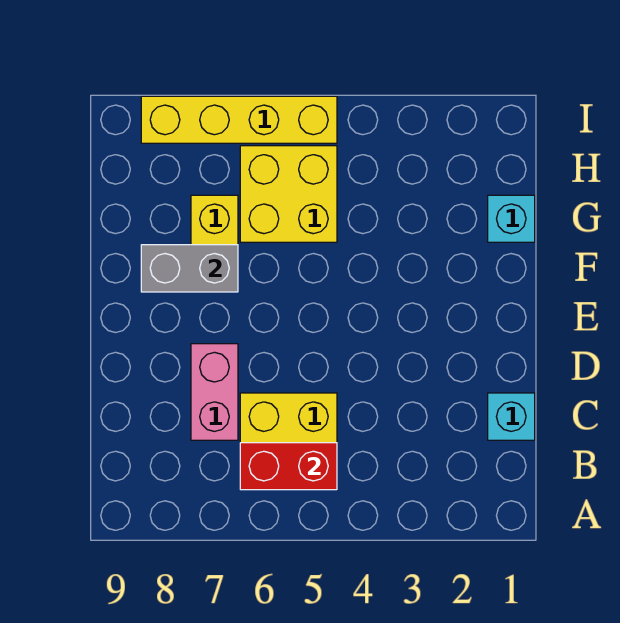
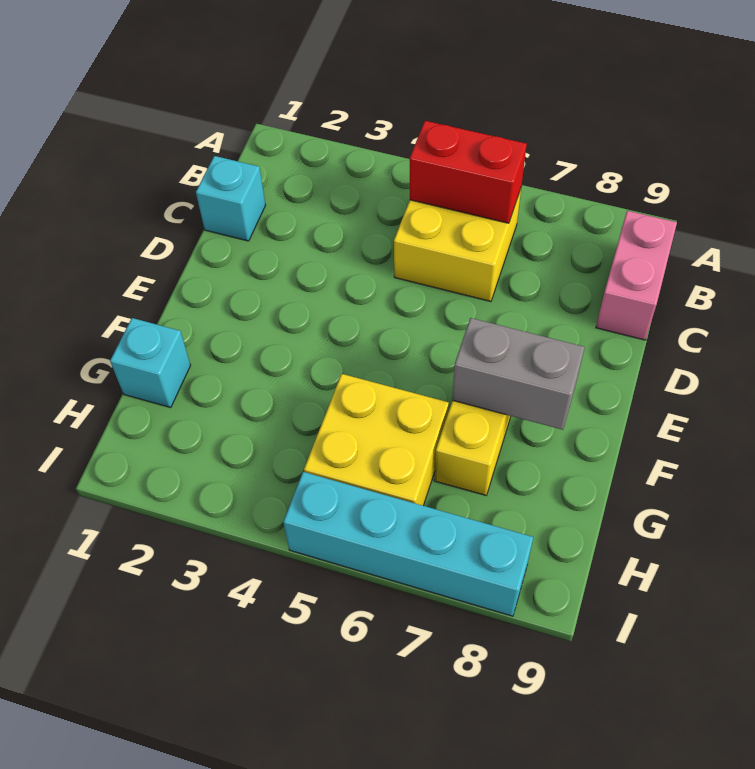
pink brick C7:D7 level 1 -> pink brick B9:C9 level 1
yellow brick I5:I8 level 1 -> cyan brick I5:I8 level 1

